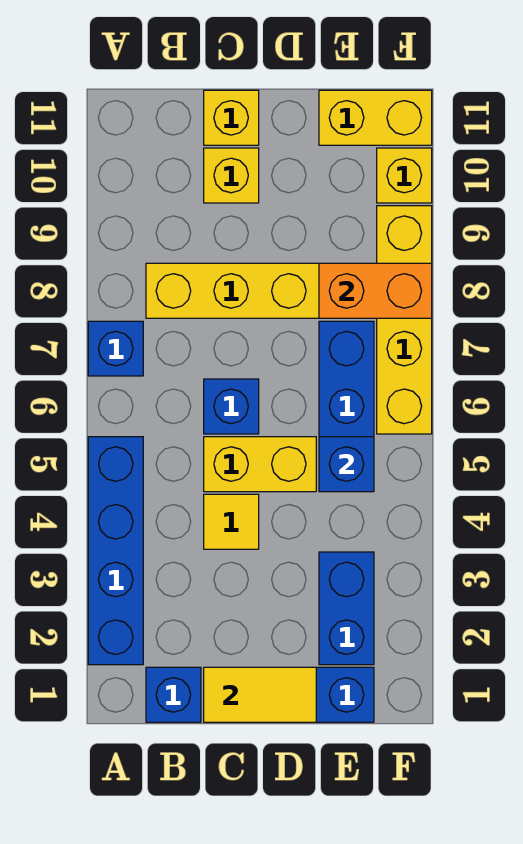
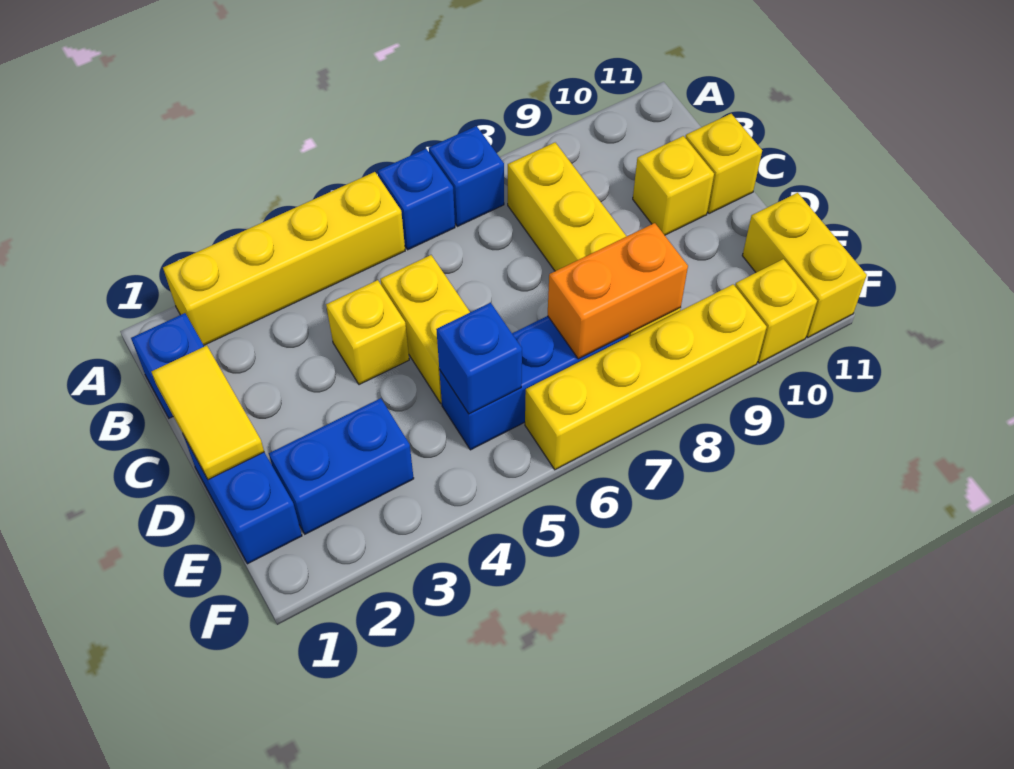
blue brick A2:A5 level 1 -> yellow brick A2:A5 level 1
yellow tile C4 level 1 -> yellow brick C4 level 1
blue brick C6 level 1 -> blue brick A6 level 1
orange brick E8:F8 level 2 -> orange brick E7:E8 level 2

